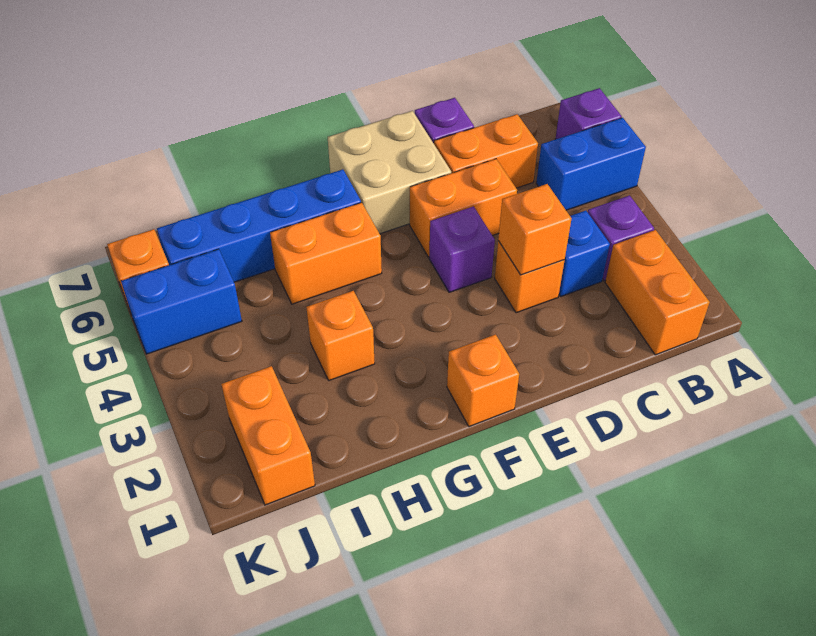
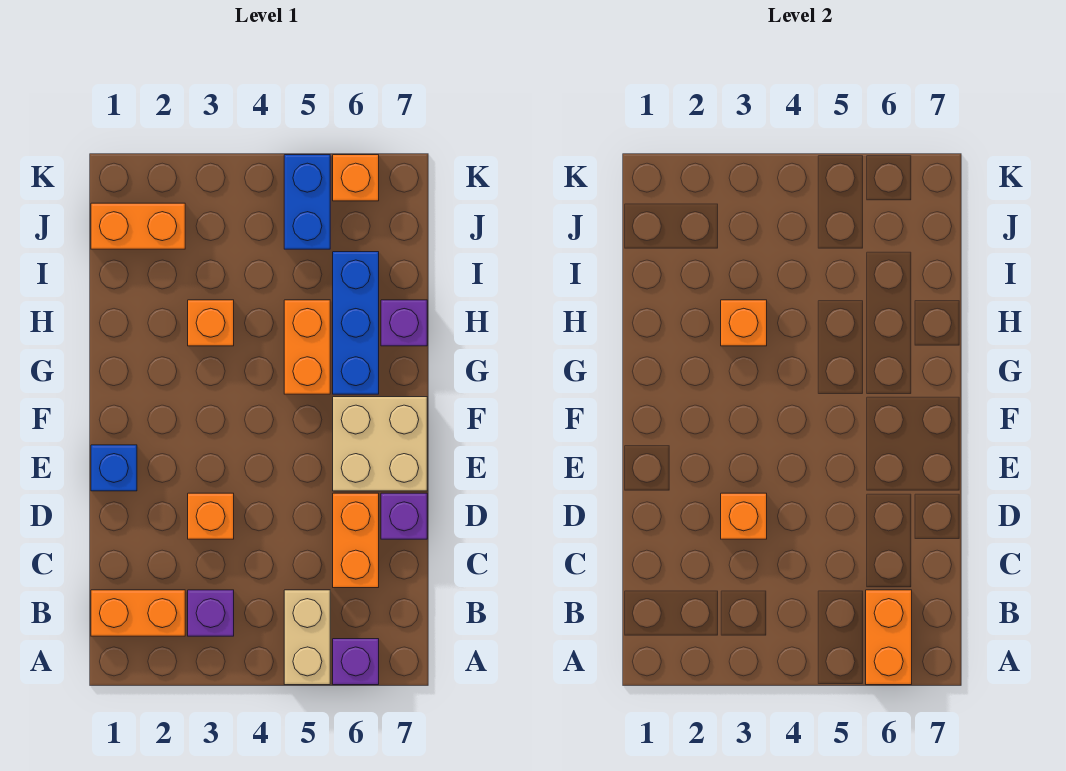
blue brick A5:B5 level 1 -> tan brick A5:B5 level 1
blue brick C3 level 1 -> blue brick E1 level 1
orange brick D5:E5 level 1 -> orange brick A6:B6 level 2
purple brick E4 level 1 -> purple brick H7 level 1
orange brick F1 level 1 -> orange brick H3 level 2
blue brick G6:J6 level 1 -> blue brick G6:I6 level 1

